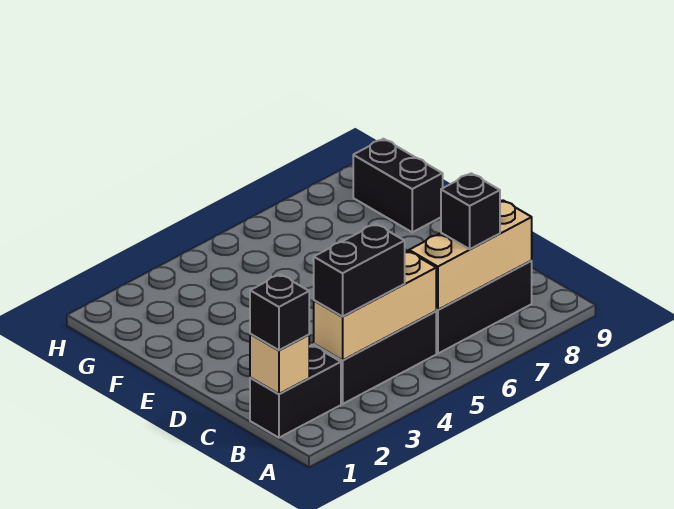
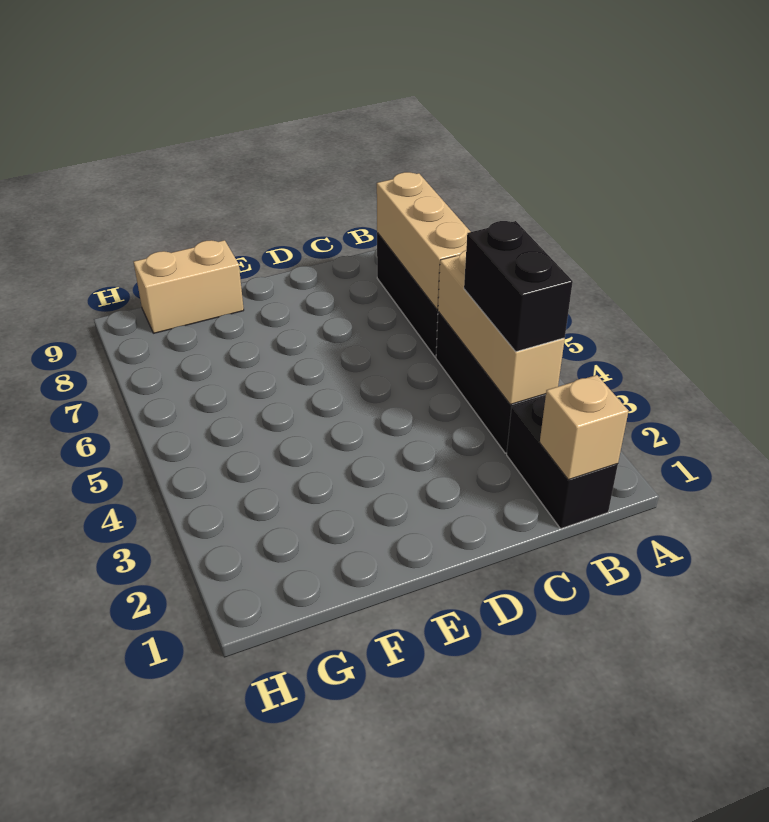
black brick B1 level 3 -> none
black brick B7 level 3 -> none
black brick F9:G9 level 1 -> tan brick F9:G9 level 1

